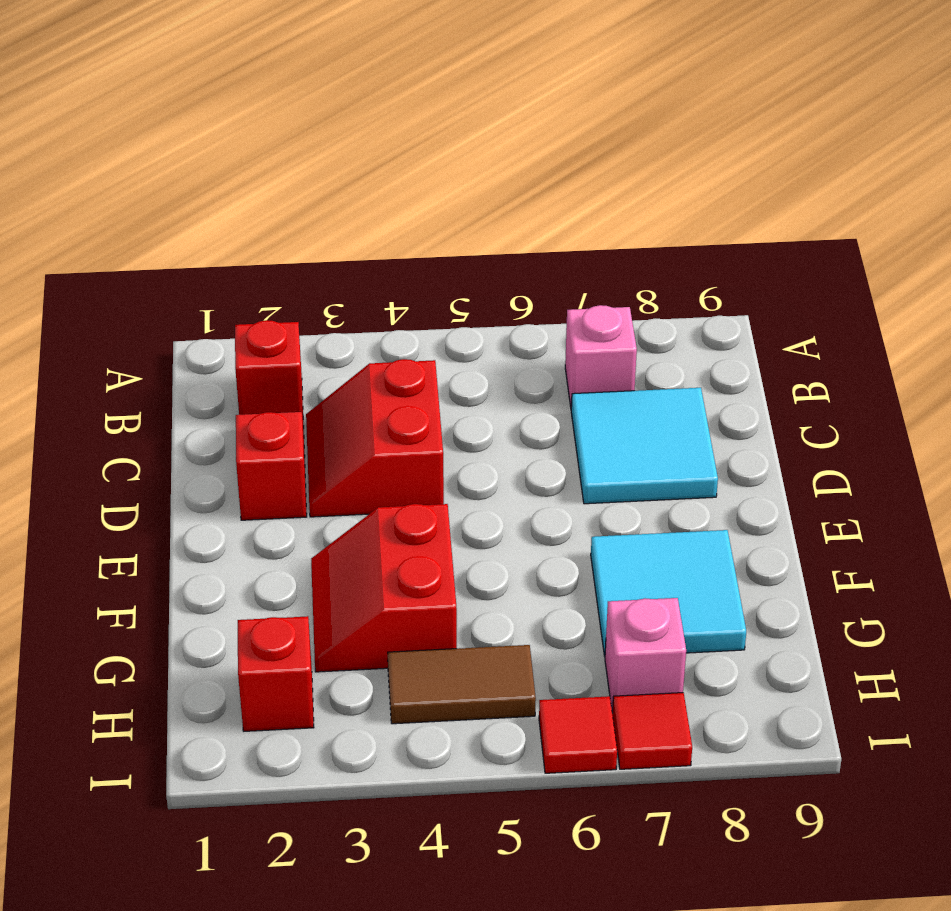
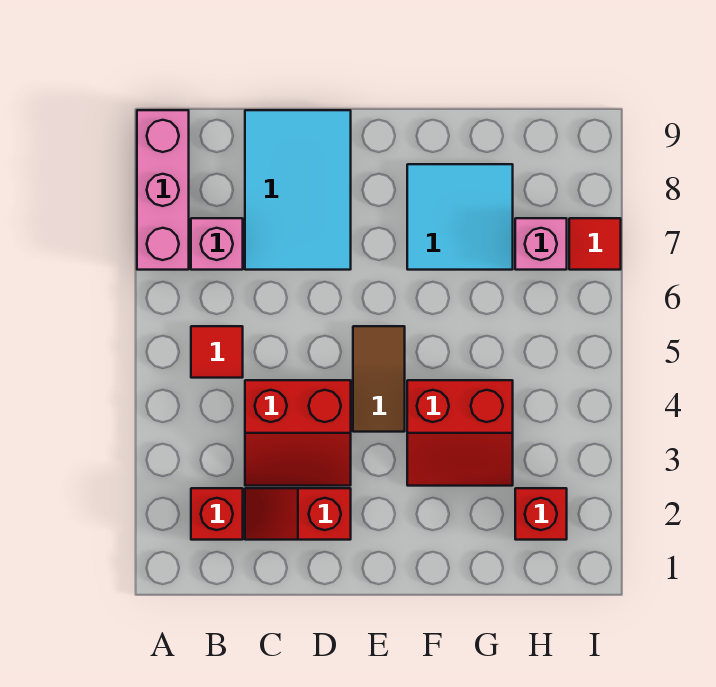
none -> pink brick A7:A9 level 1
cyan tile C7:D8 level 1 -> cyan tile C7:D9 level 1
brown tile H4:H5 level 1 -> brown tile E4:E5 level 1
red tile I6 level 1 -> red tile B5 level 1

